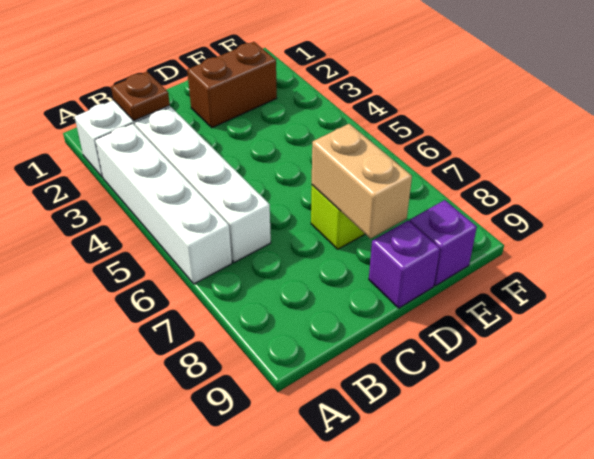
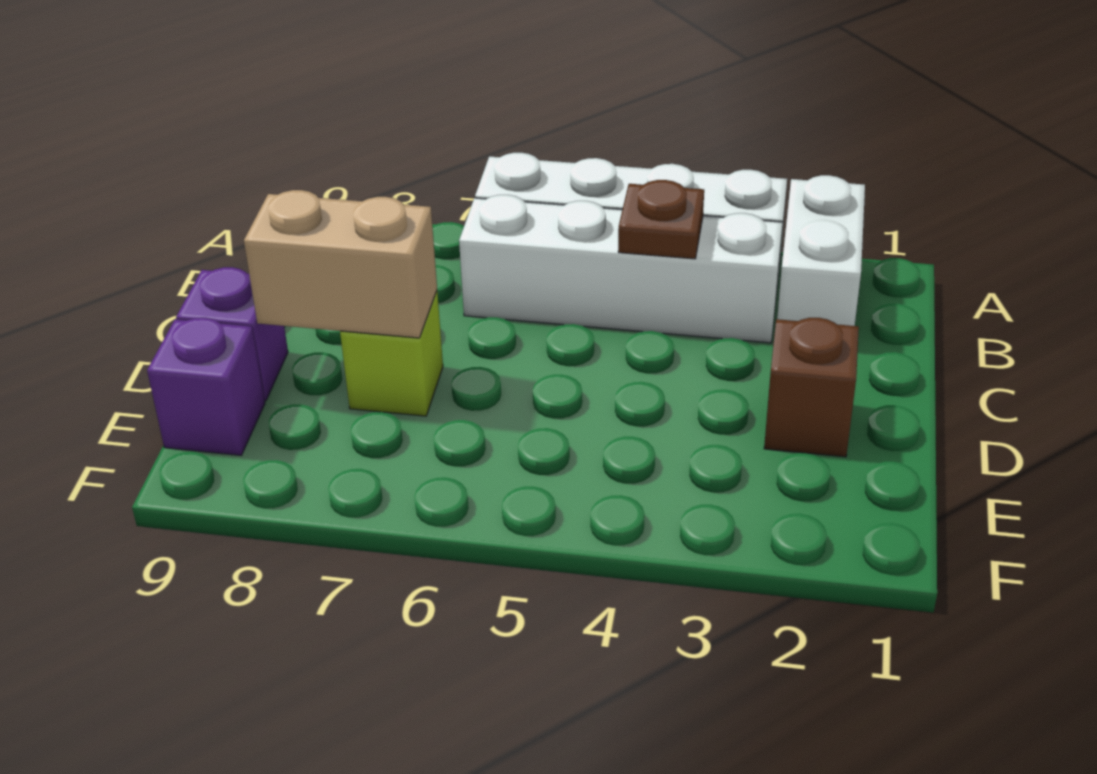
brown plate B2 level 2 -> brown plate B4 level 2
brown brick D2:E2 level 1 -> brown brick D2 level 1

